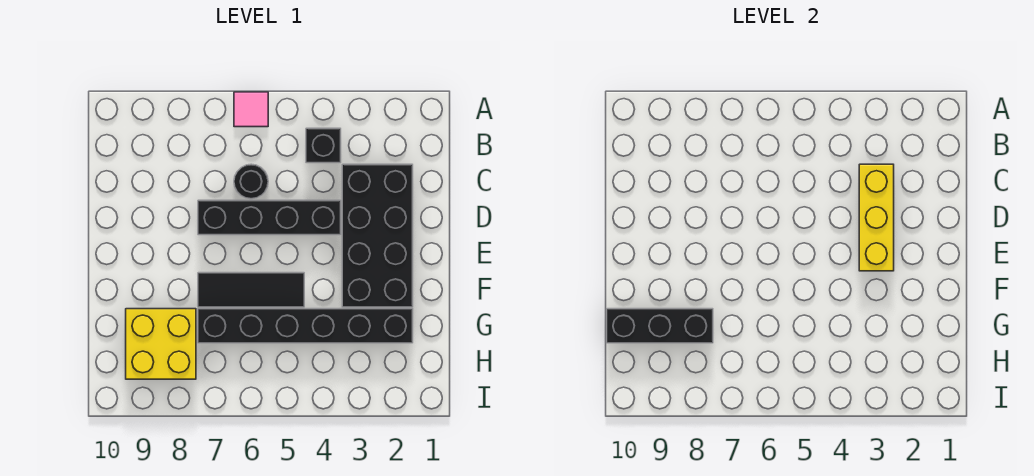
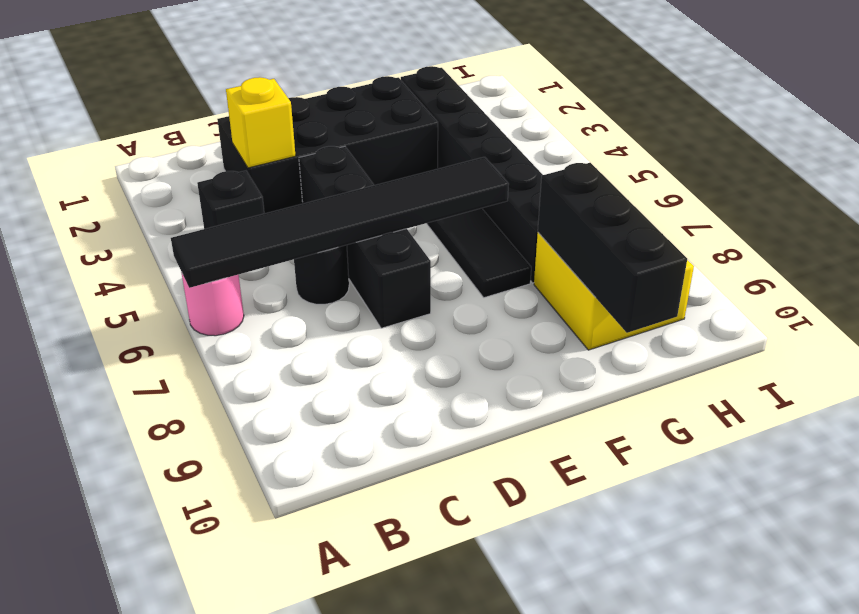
pink tile A6 level 1 -> pink round brick A6 level 1
none -> black tile A6:F6 level 2
yellow brick C3:E3 level 2 -> yellow brick C3 level 2

